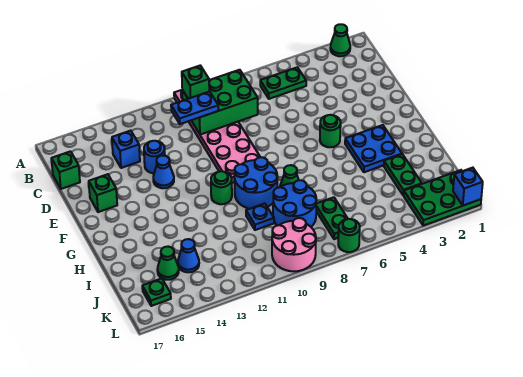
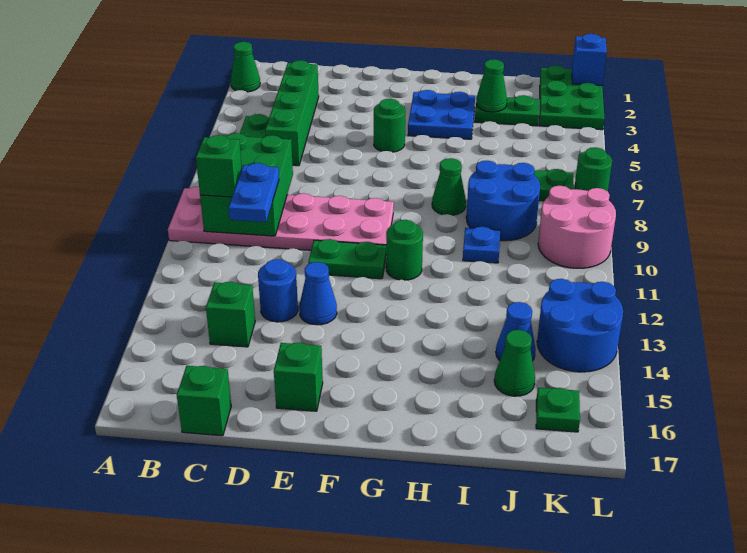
none -> green brick C3:C6 level 1
blue brick C14 level 1 -> green brick C14 level 1
none -> green plate E11:F11 level 1
blue round brick G9:H10 level 1 -> blue round brick K13:L14 level 1
none -> green cone I3 level 2

